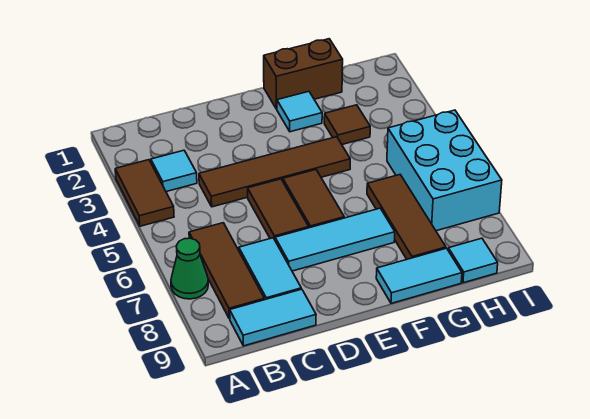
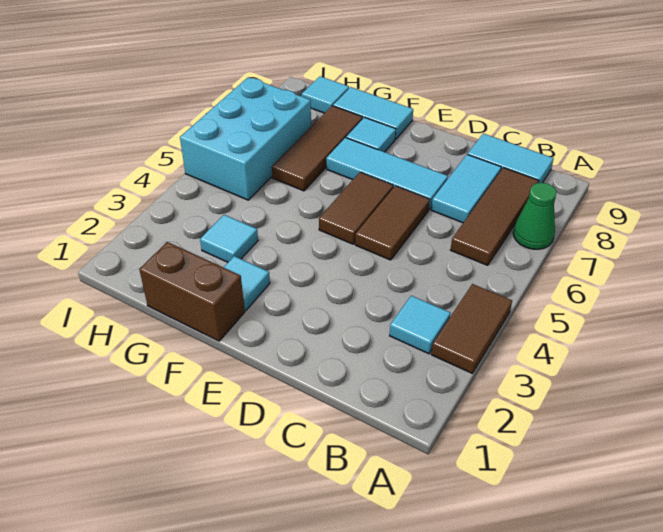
brown tile C4:F4 level 1 -> none
none -> cyan tile F8 level 1
brown tile G3 level 1 -> cyan tile G3 level 1

